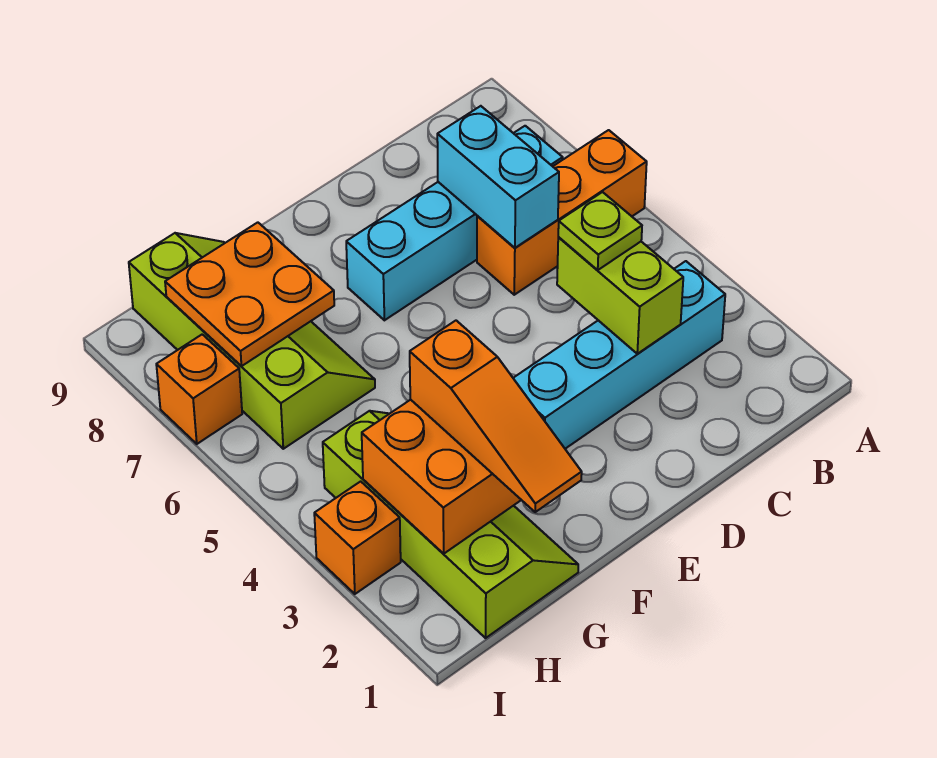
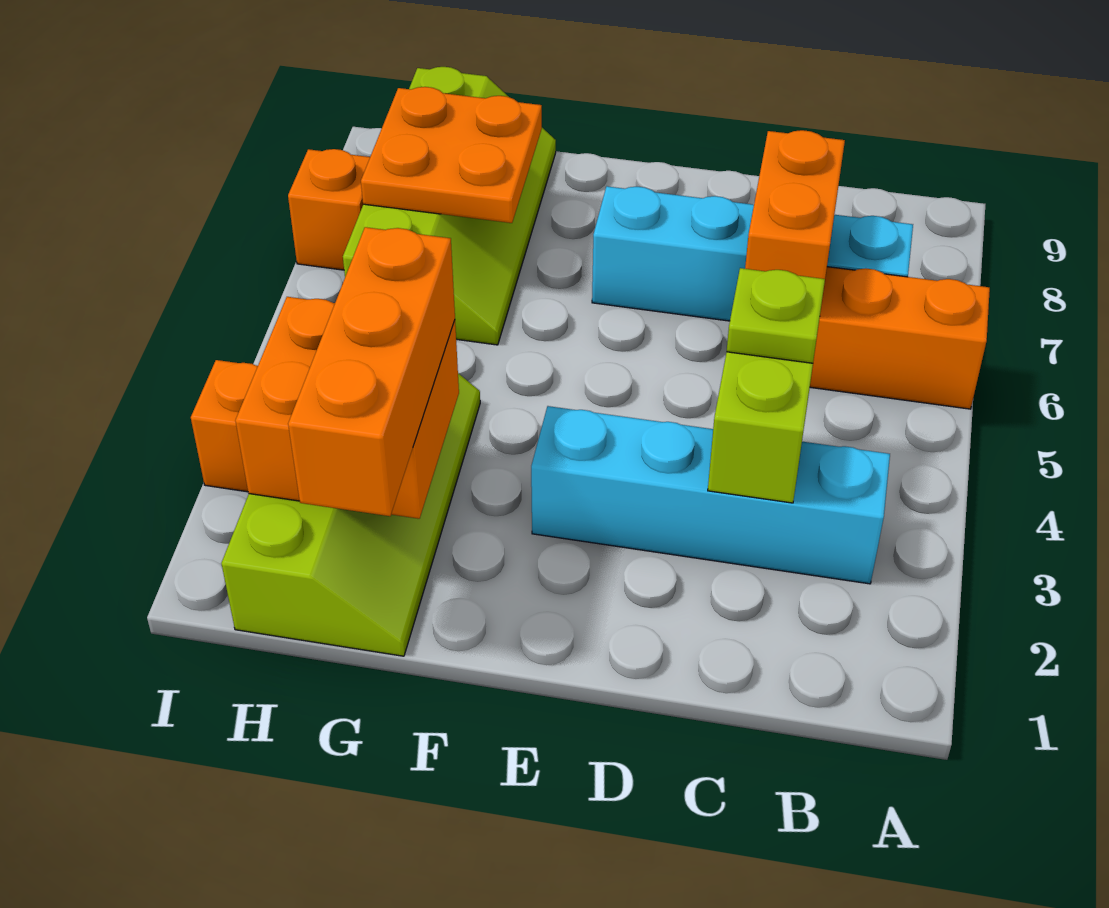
cyan brick C6:C7 level 2 -> orange brick C6:C7 level 2
orange slope G1:G3 level 3 top 3 -> orange brick G1:G3 level 3

